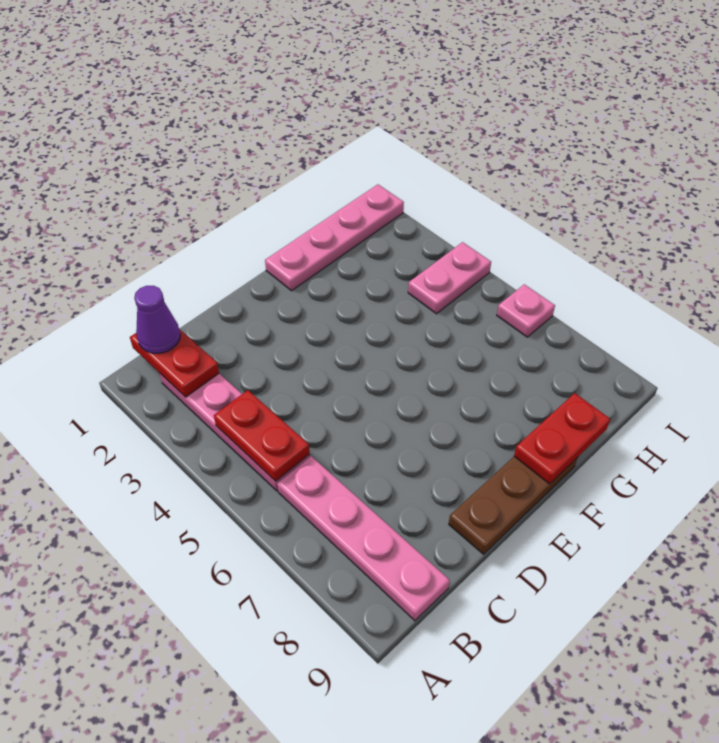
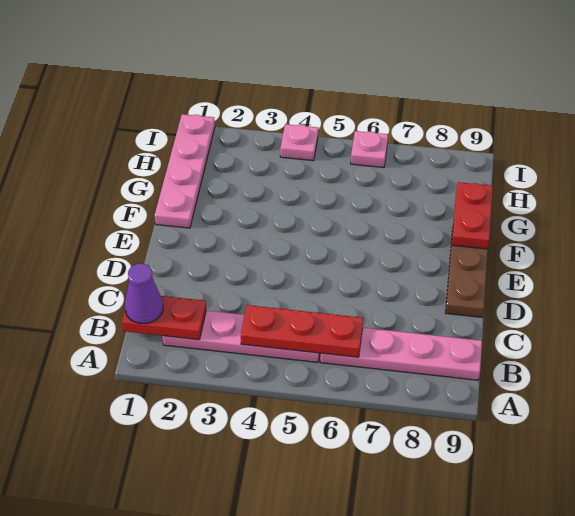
red plate B4:B5 level 2 -> red plate B4:B6 level 2
pink plate H4:I4 level 1 -> pink plate I4 level 1

